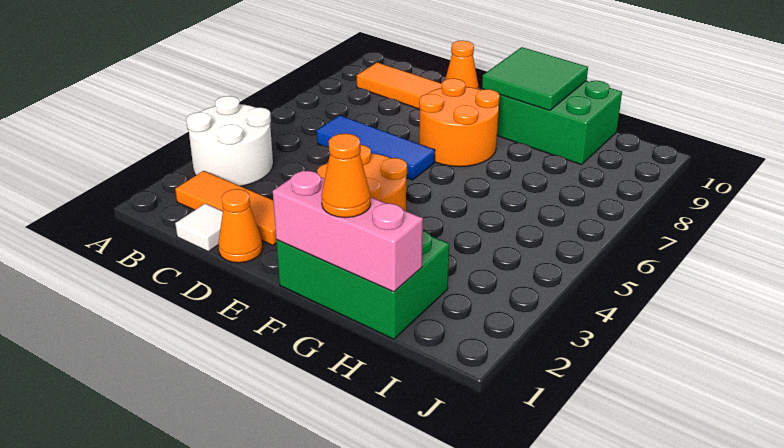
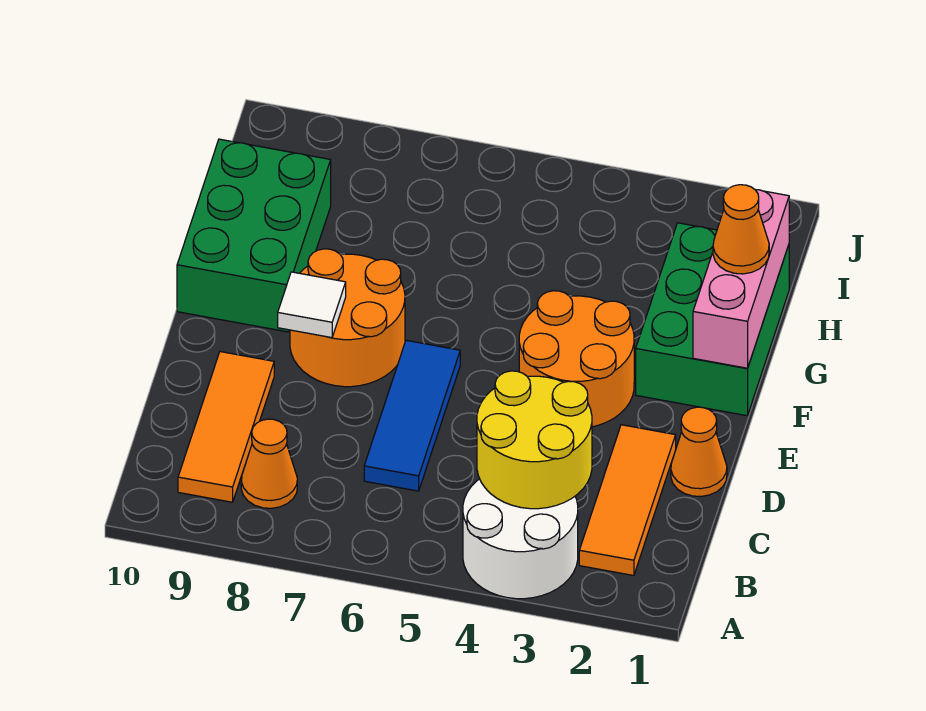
none -> yellow round brick B3:C4 level 2
white tile C1 level 1 -> white tile E8 level 2
orange cone D10 level 1 -> orange cone B8 level 1
green tile F9:G10 level 2 -> none

